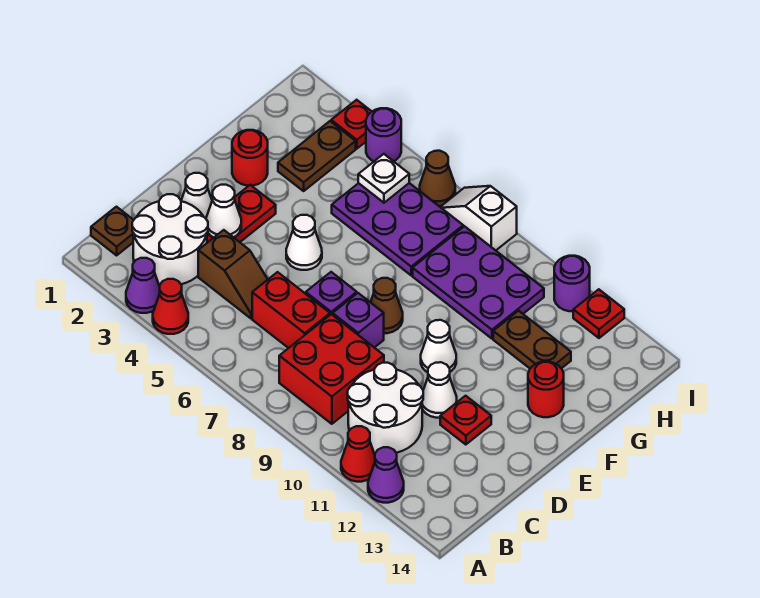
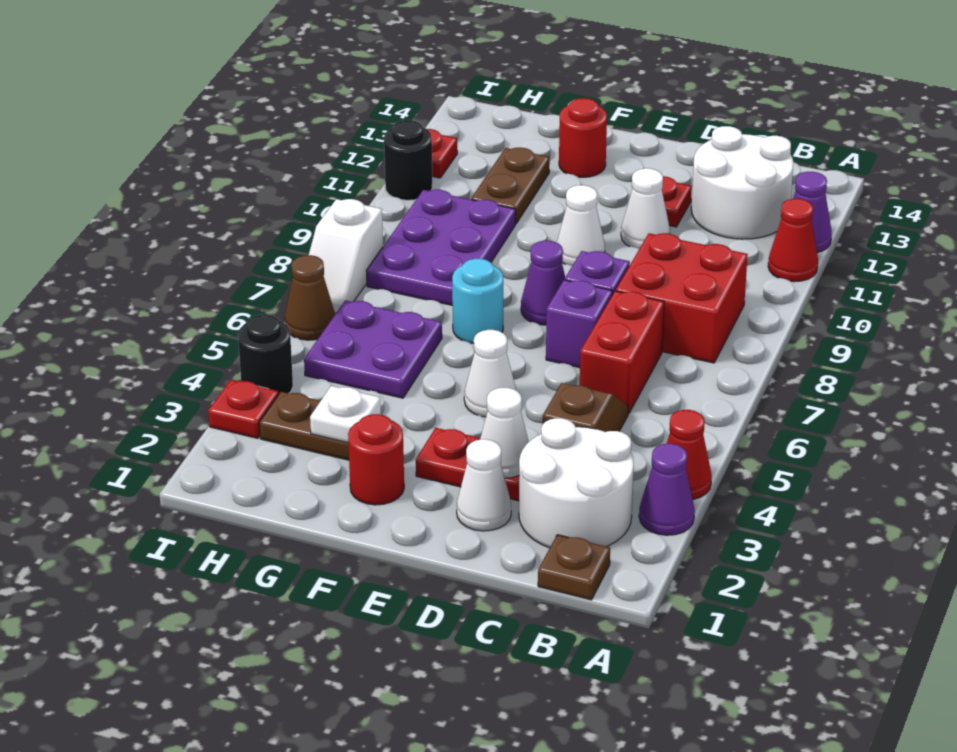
white round brick B10:C11 level 1 -> white round brick B12:C13 level 1
brown cone E8 level 1 -> purple cone E8 level 1
none -> cyan round brick F7 level 1
purple plate G5:H7 level 1 -> purple plate G5:H6 level 1
white plate H5 level 2 -> white plate G3 level 2
purple round brick I4 level 1 -> black round brick I4 level 1
purple round brick I11 level 1 -> black round brick I11 level 1

